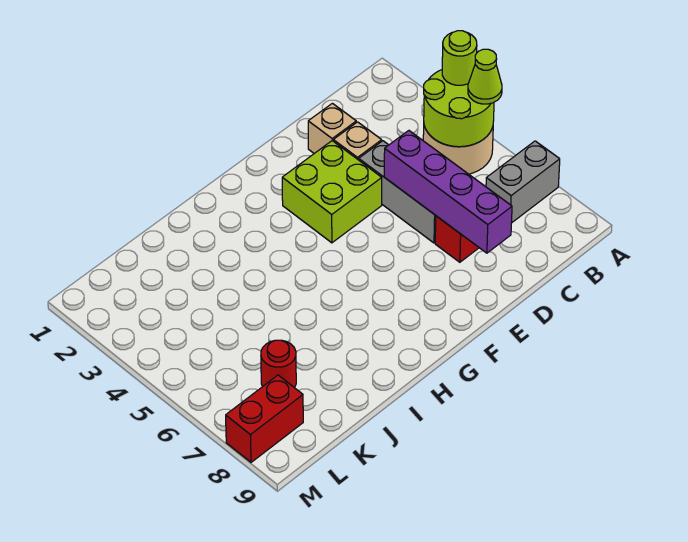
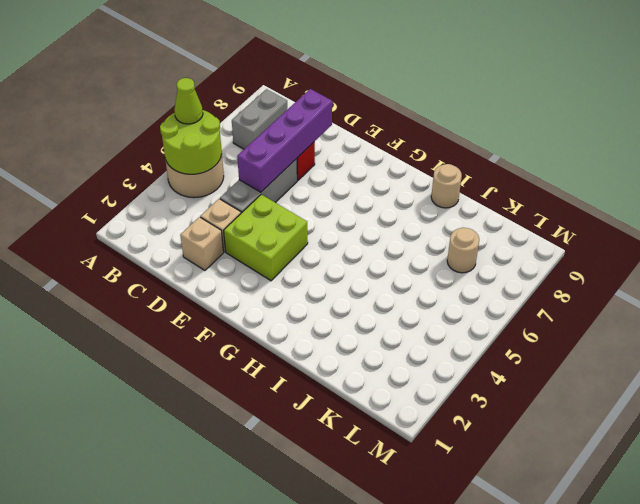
lime round brick A4 level 3 -> none
grey brick A7:B7 level 1 -> grey brick B7:B8 level 1
none -> tan round brick I9 level 1
red round brick K7 level 1 -> tan round brick K7 level 1
red brick L8:M8 level 1 -> none

